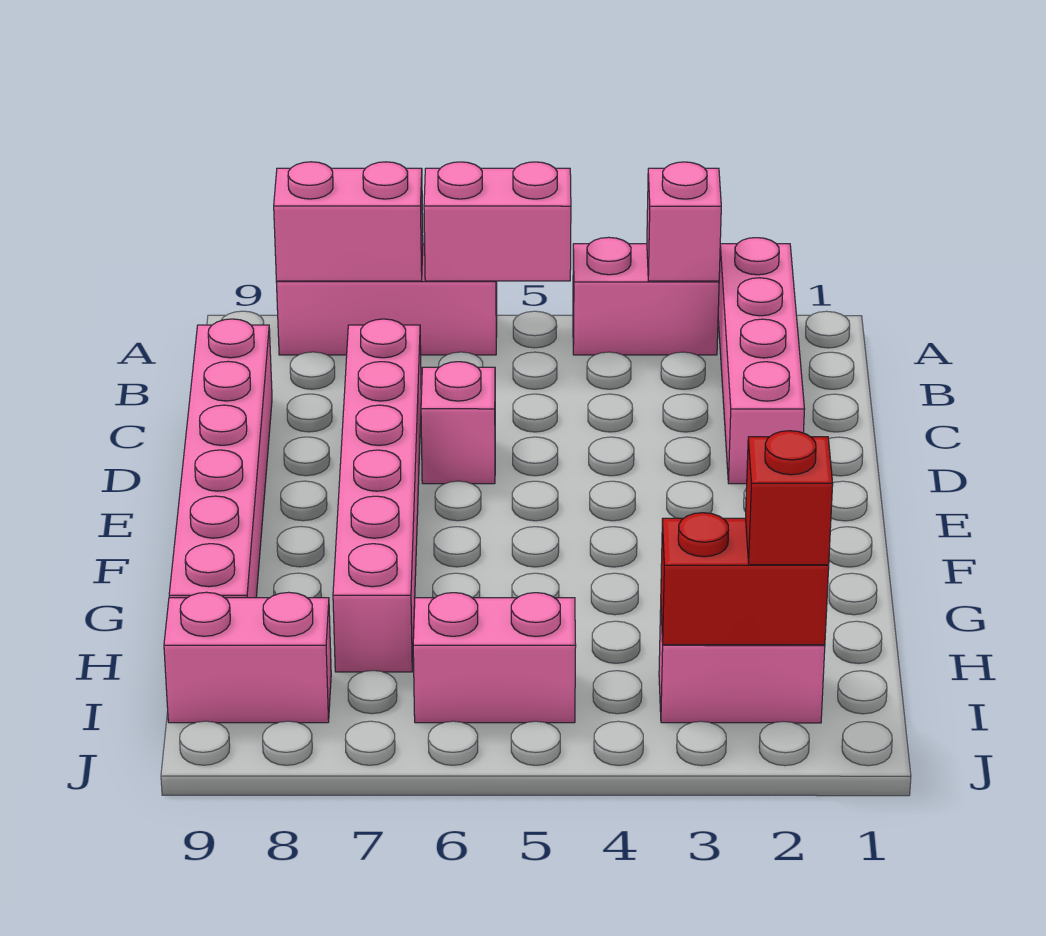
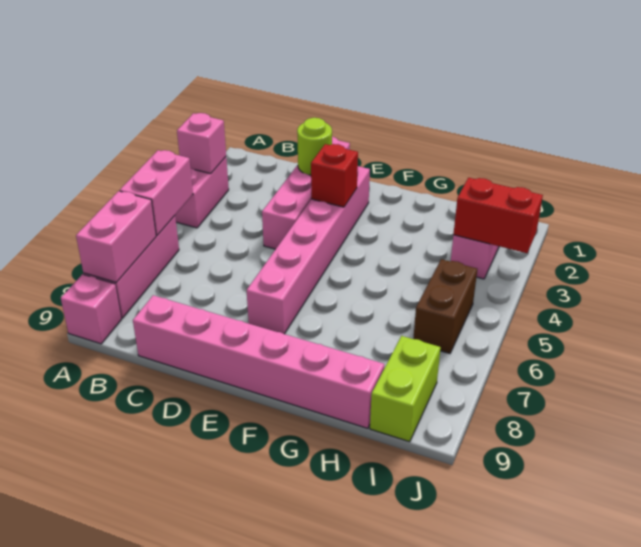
pink brick A2:D2 level 1 -> pink brick D1:D4 level 1
pink brick C7:H7 level 1 -> pink brick E2:E7 level 1
none -> lime round brick D2 level 2
pink brick D6 level 1 -> pink brick A9 level 1
red brick I2:I3 level 2 -> red brick I3:J3 level 2
red brick I2 level 3 -> red brick E3 level 2
pink brick I5:I6 level 1 -> brown brick I5:I6 level 1
pink brick I8:I9 level 1 -> lime brick I8:I9 level 1

